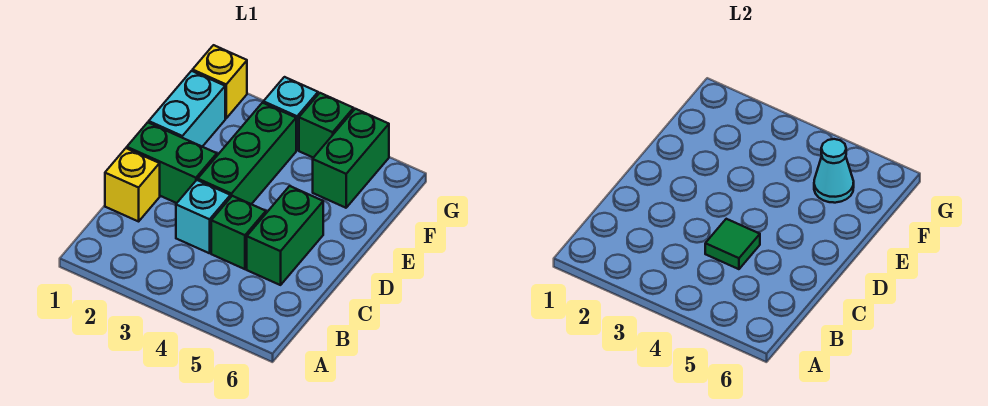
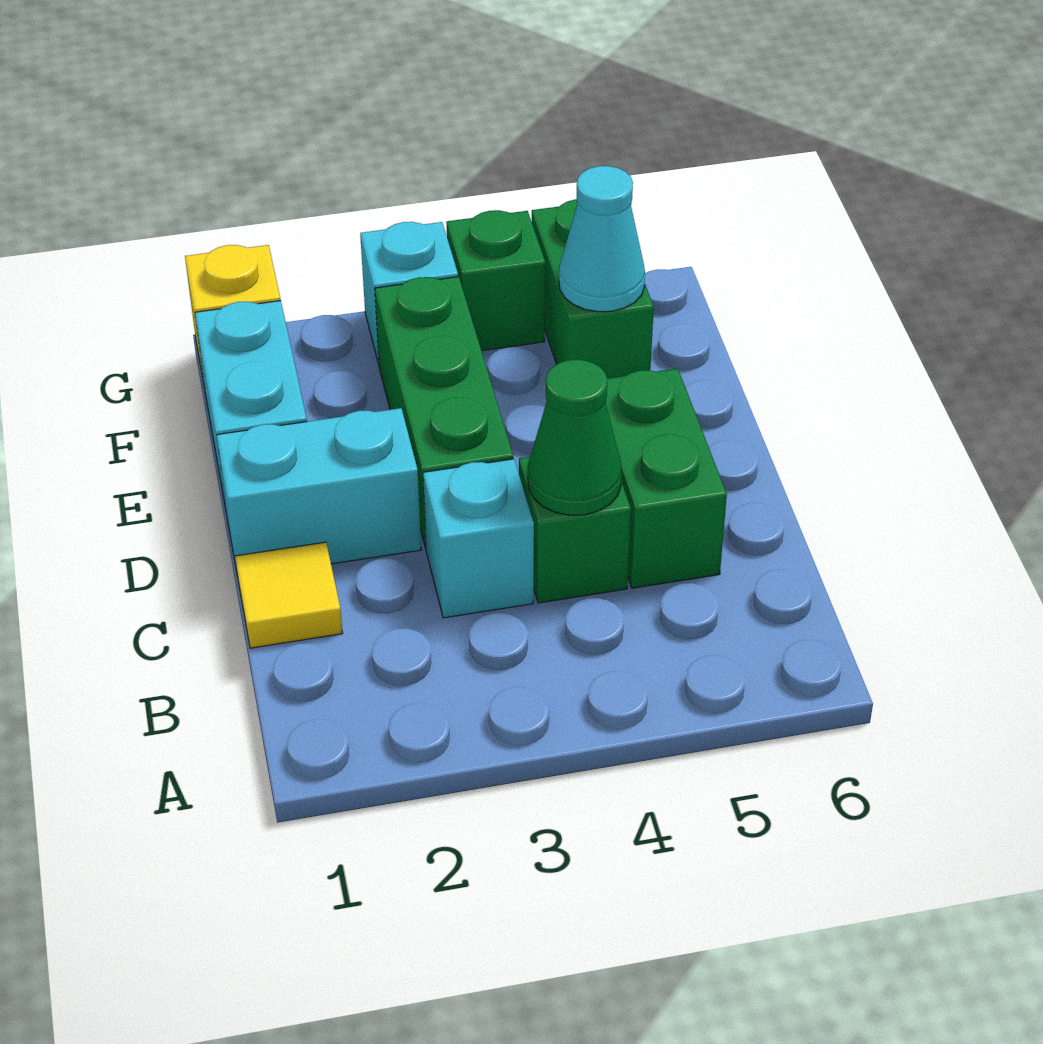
yellow brick C1 level 1 -> yellow tile C1 level 1
green tile C4 level 2 -> green cone C4 level 2
green brick D1:D2 level 1 -> cyan brick D1:D2 level 1

